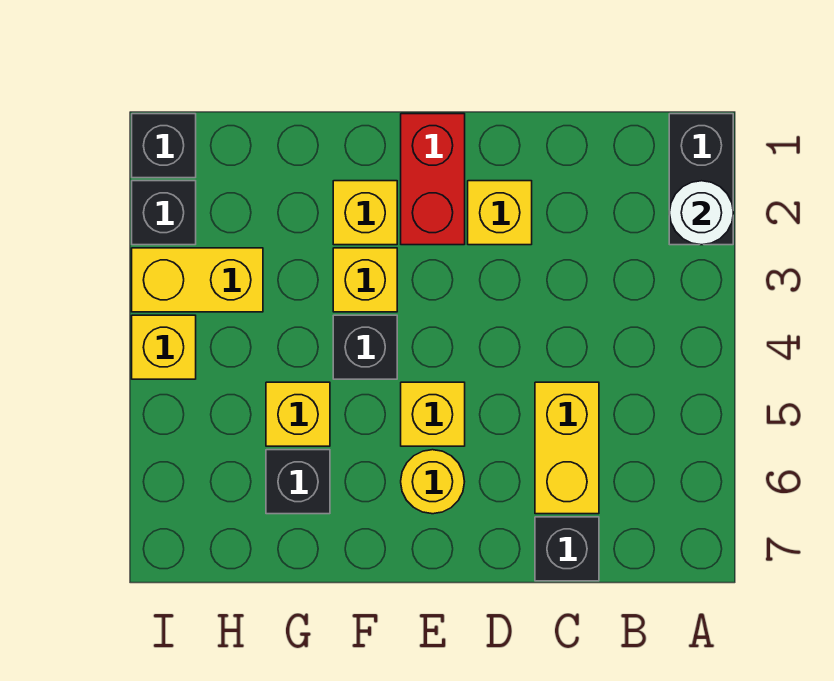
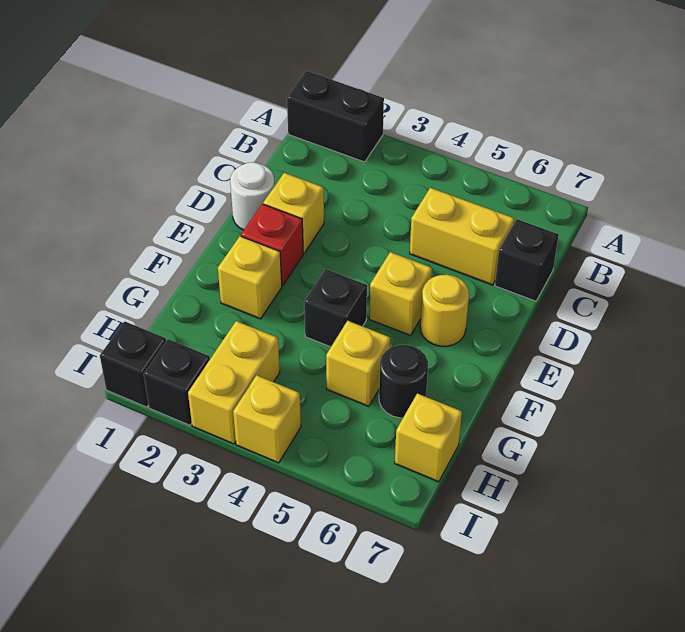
white round brick A2 level 2 -> white round brick D1 level 1
red brick E1:E2 level 1 -> red brick E2 level 1
yellow brick F3 level 1 -> yellow brick H7 level 1
black brick G6 level 1 -> black round brick G6 level 1

